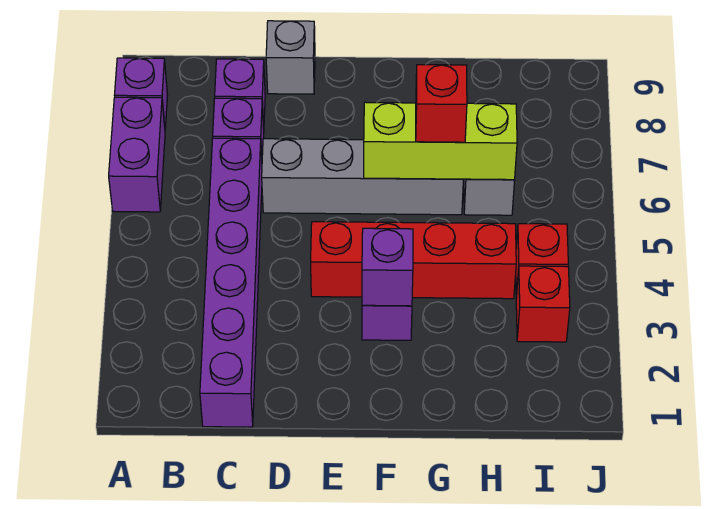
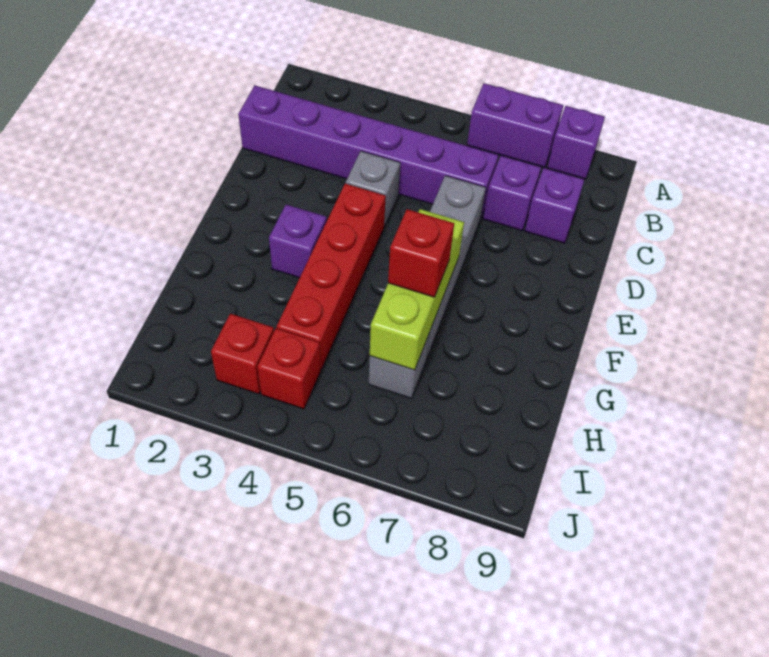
grey brick D9 level 1 -> grey brick D4 level 1
purple brick F3 level 2 -> none

